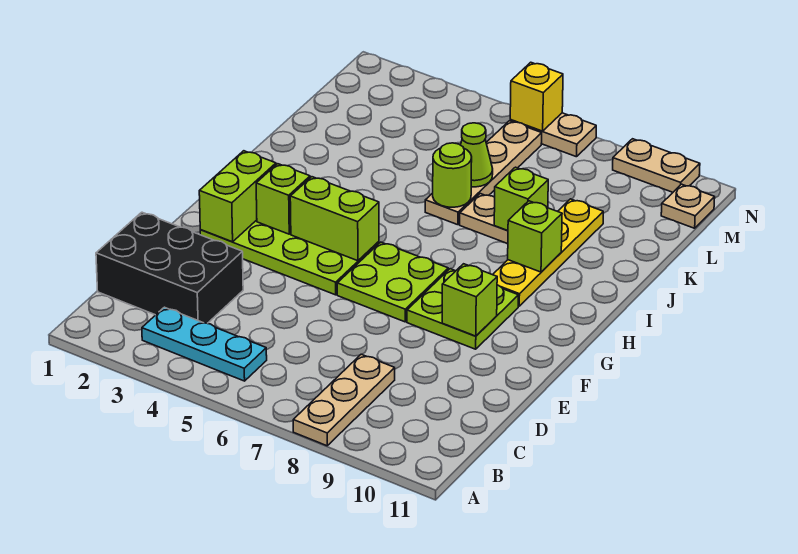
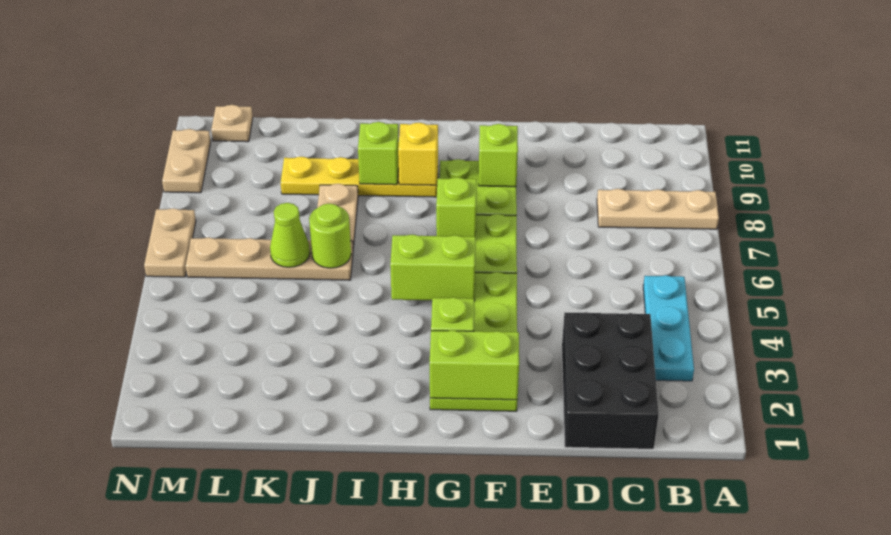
lime brick G4:G5 level 2 -> lime brick G5:H5 level 2
lime brick J8 level 2 -> lime brick G7 level 2
yellow brick N6 level 2 -> yellow brick H9 level 2

